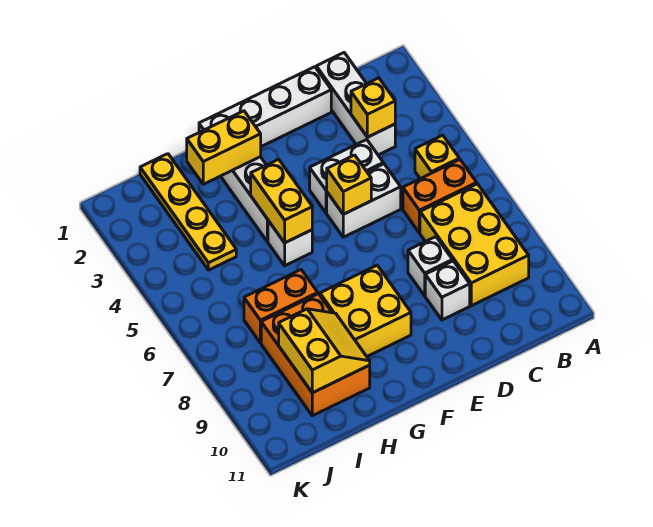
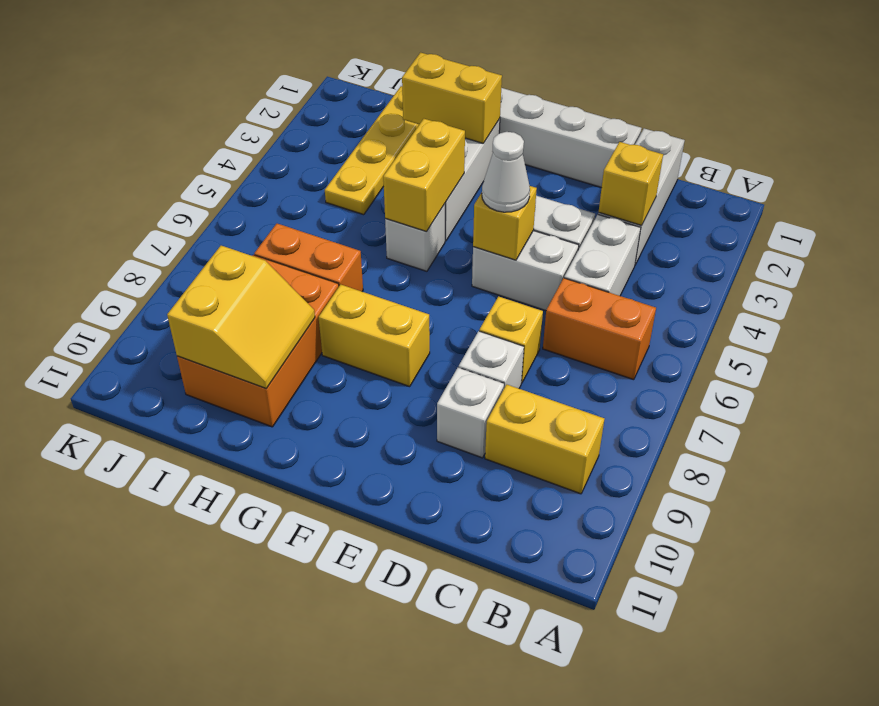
yellow brick B5 level 1 -> yellow brick D7 level 1
yellow brick B7:C9 level 1 -> yellow brick B9:C9 level 1
none -> white brick C4:C5 level 1
none -> white cone E5 level 3
yellow brick F8:G9 level 1 -> yellow brick F8:G8 level 1

